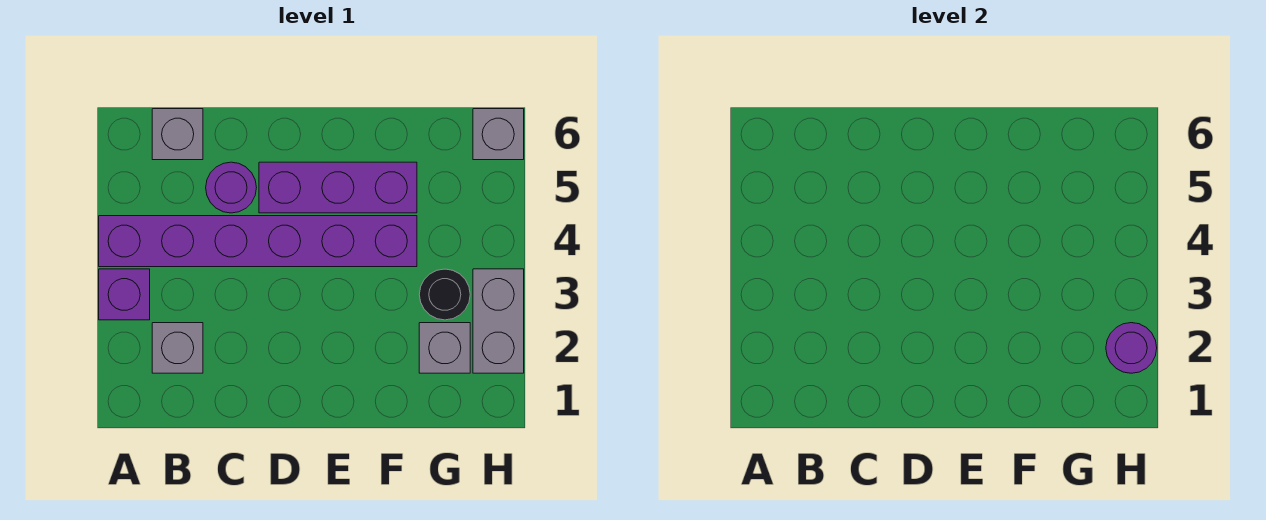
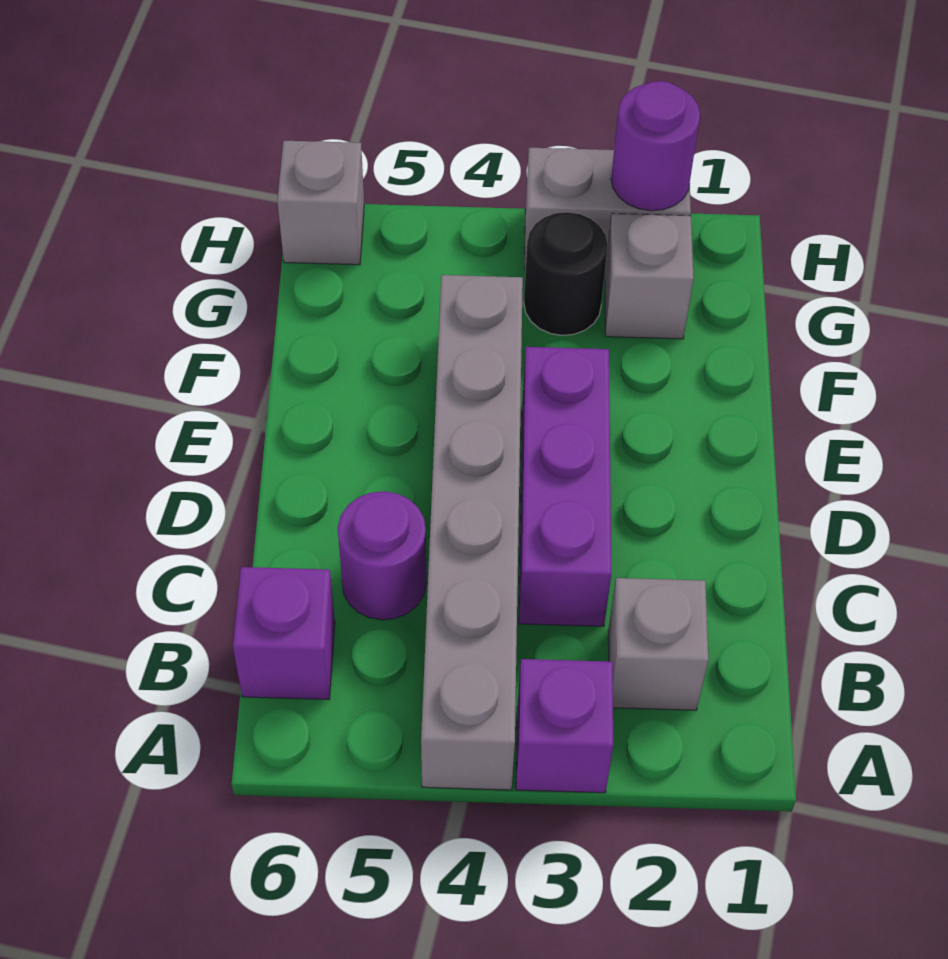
purple brick A4:F4 level 1 -> grey brick A4:F4 level 1
grey brick B6 level 1 -> purple brick B6 level 1
purple brick D5:F5 level 1 -> purple brick C3:E3 level 1

